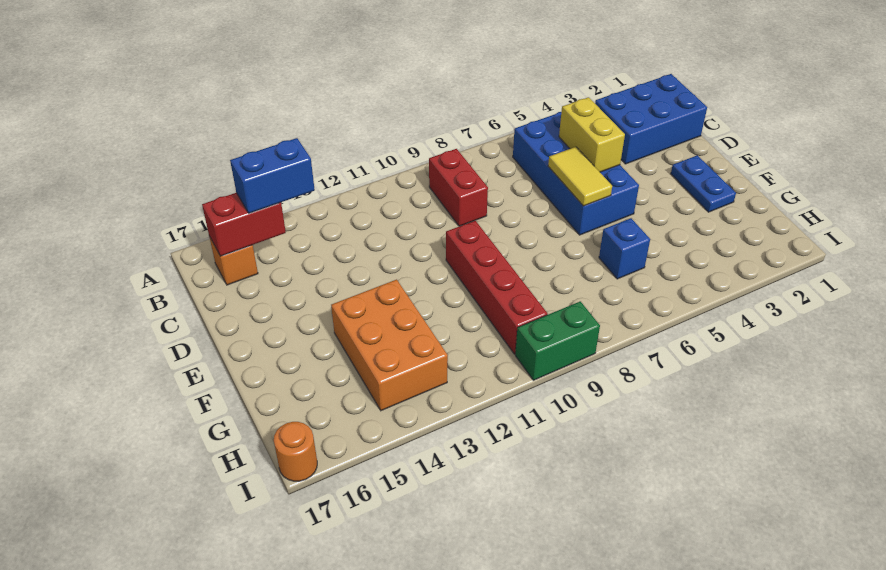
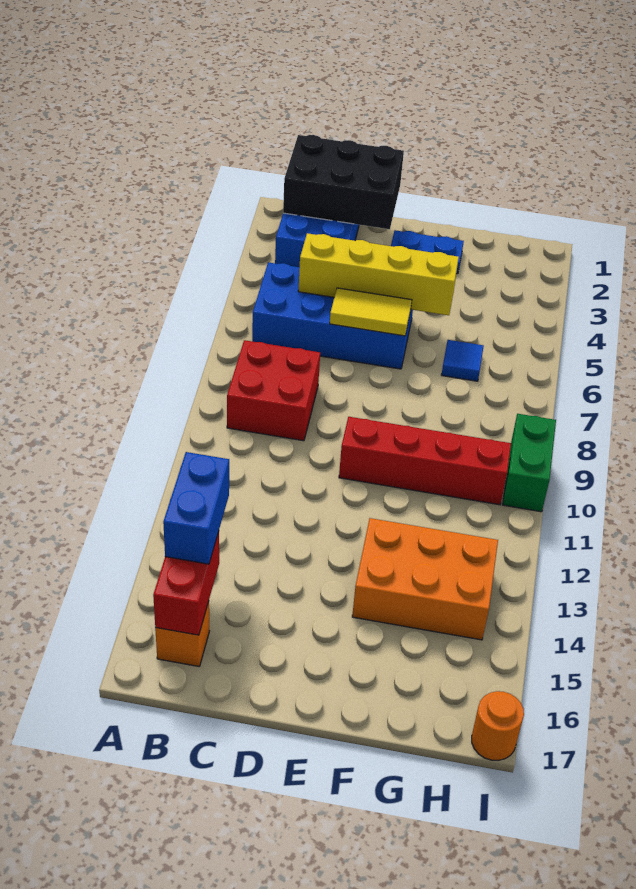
none -> black brick B1:D2 level 2
red brick B9:C9 level 1 -> red brick B8:C9 level 1
yellow brick C5:D5 level 2 -> yellow brick C5:F5 level 2
blue brick G6 level 1 -> blue tile G6 level 1

